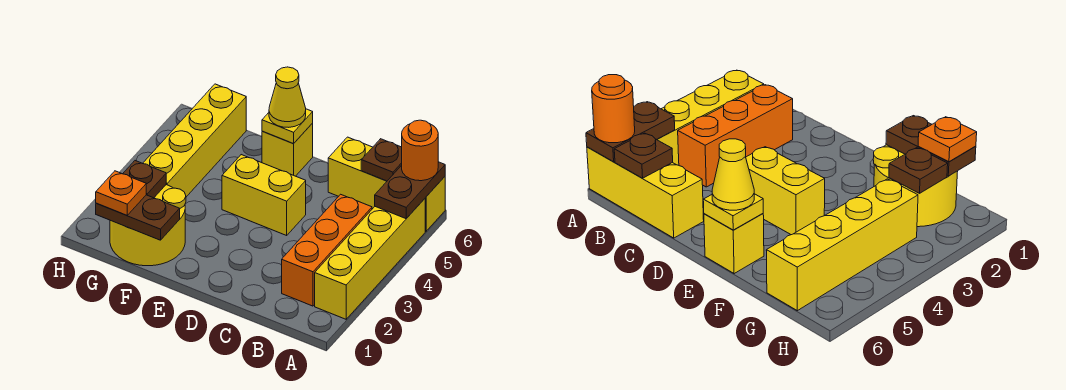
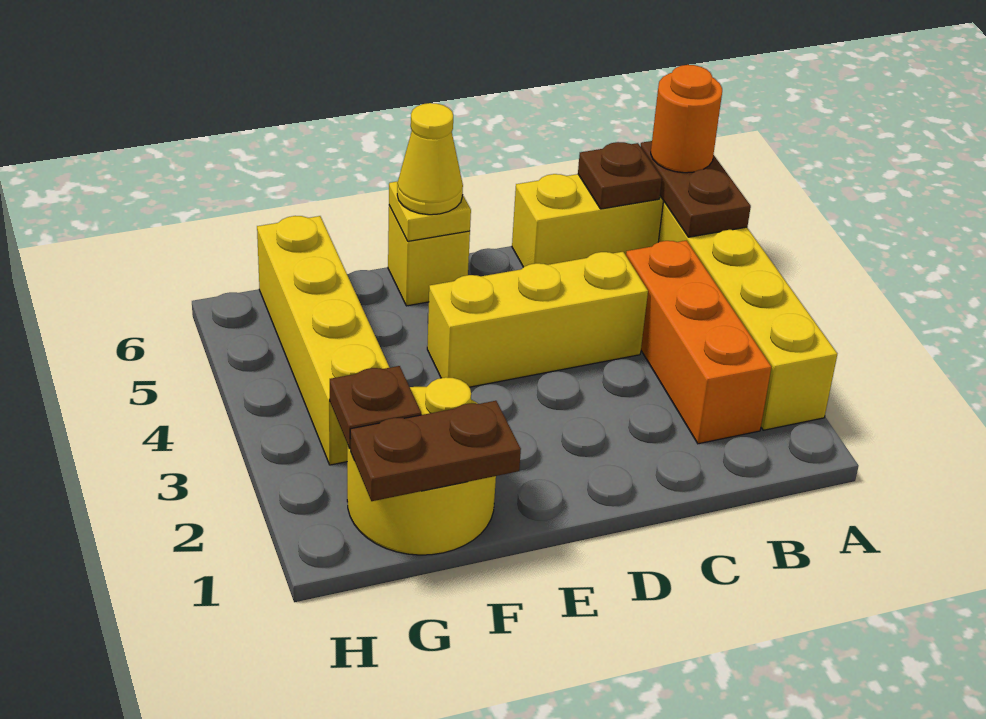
yellow brick D4:E4 level 1 -> yellow brick C4:E4 level 1
orange plate G1 level 3 -> none

